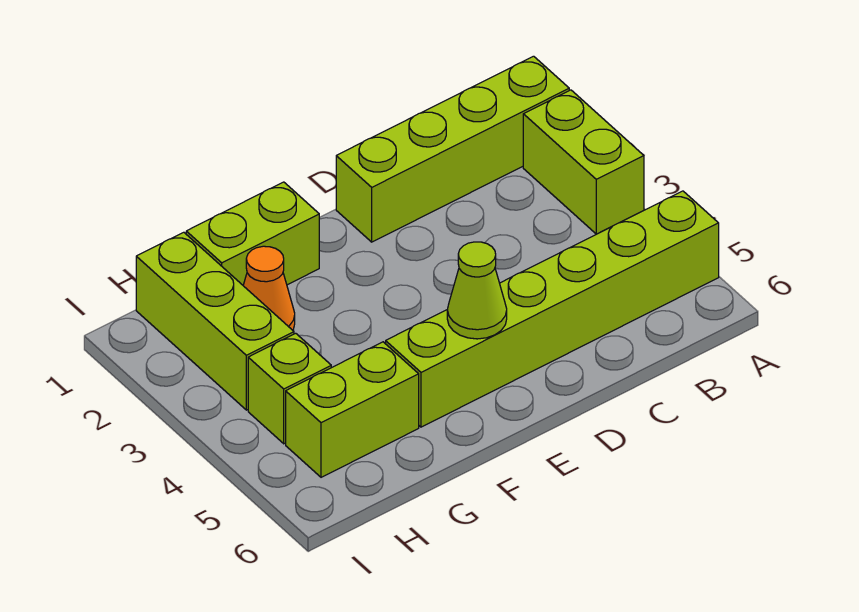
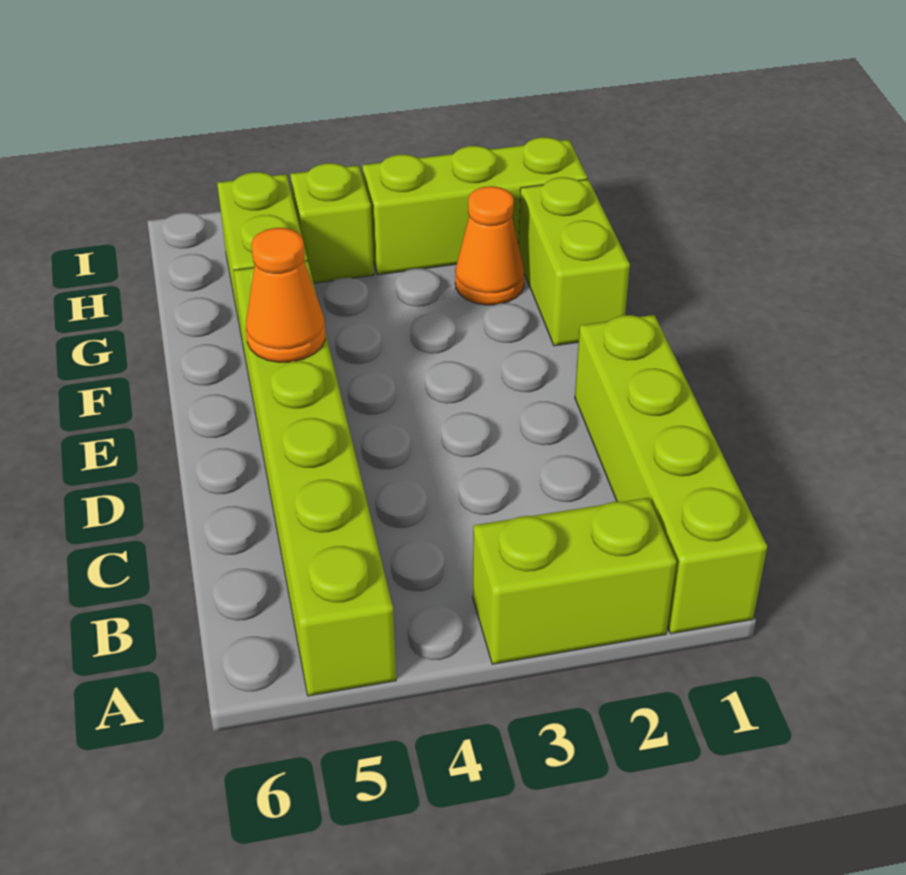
lime cone E5 level 2 -> orange cone E5 level 2

